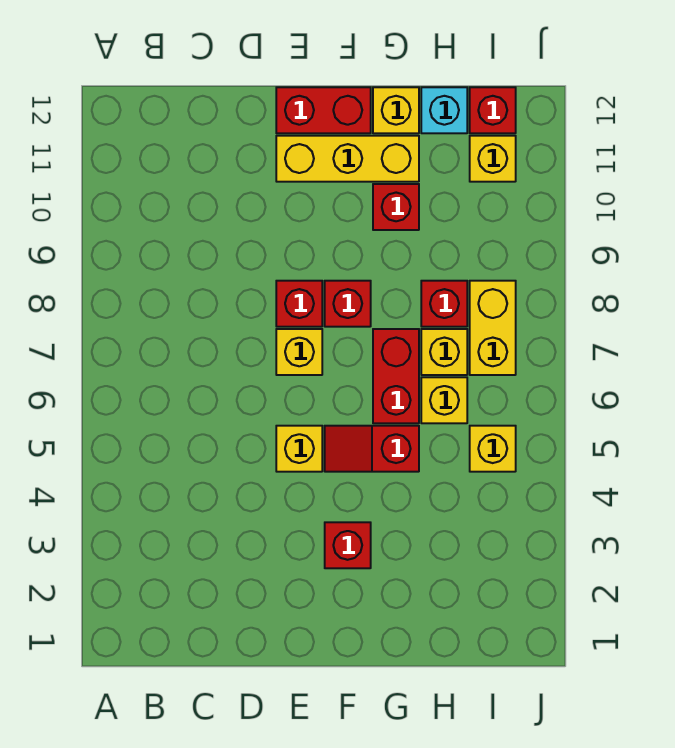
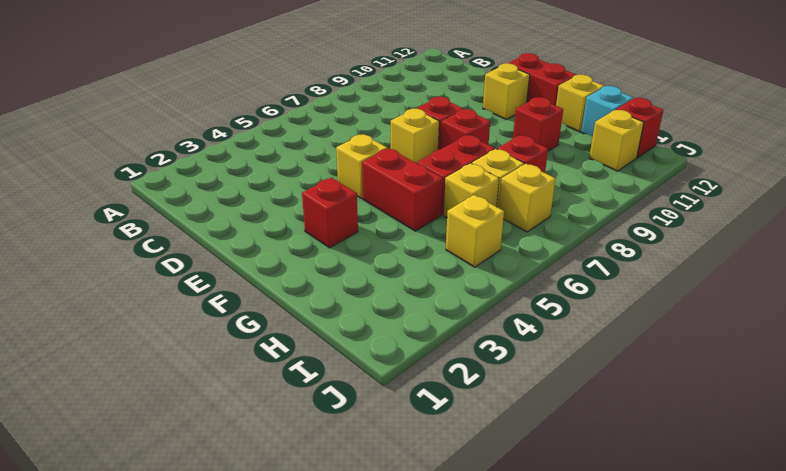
yellow brick E11:G11 level 1 -> yellow brick E11 level 1
red slope F5:G5 level 1 top G -> red brick F5:G5 level 1
yellow brick I7:I8 level 1 -> yellow brick I7 level 1

